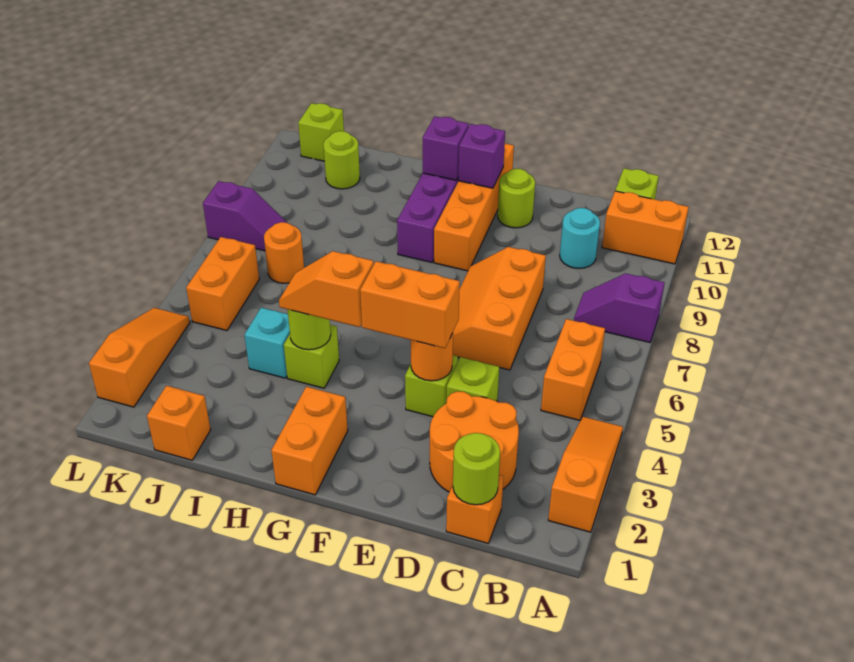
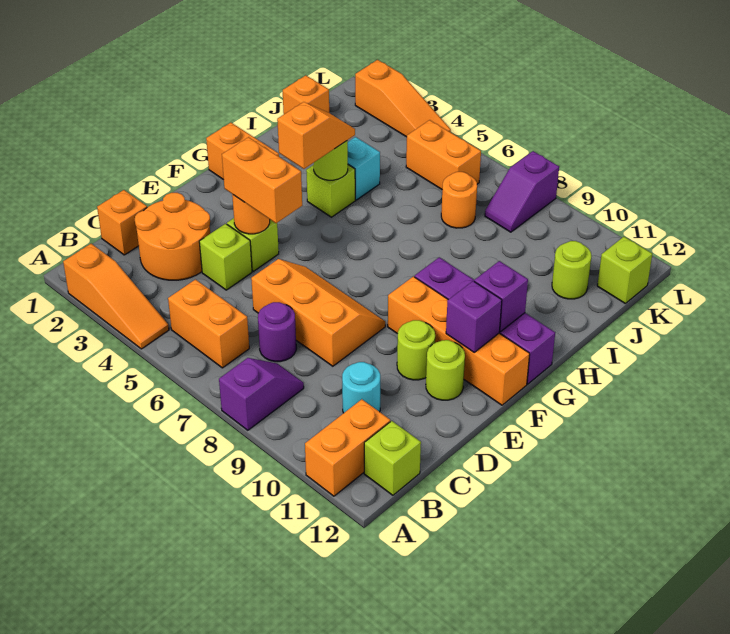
lime round brick C1 level 2 -> lime round brick E10 level 1
none -> purple round brick C7 level 1
orange brick E4:F4 level 3 -> orange brick E4:E5 level 3

